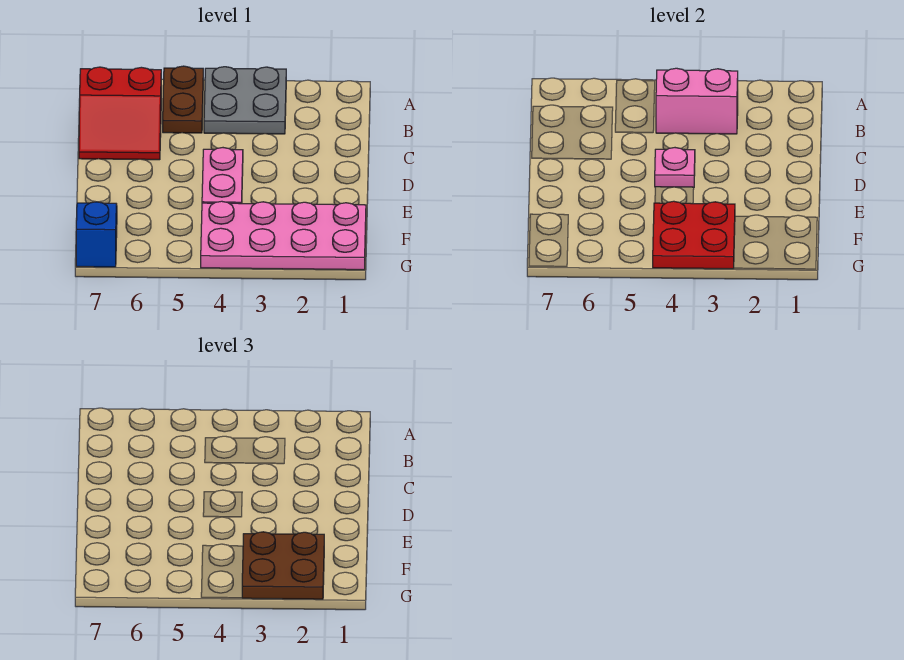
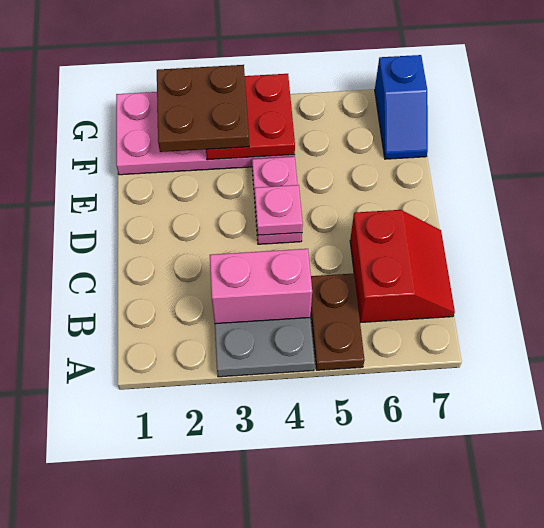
red slope B6:C7 level 1 top B -> red slope B6:C7 level 1 top 6

